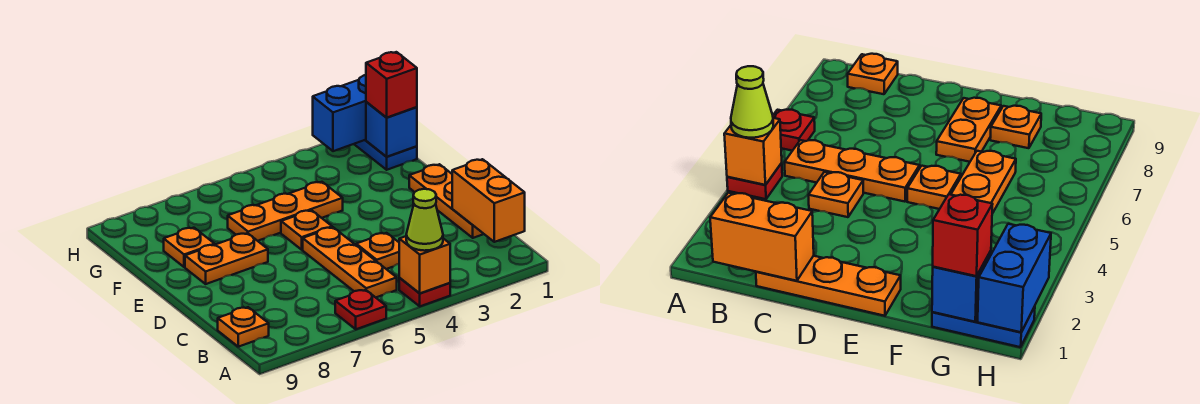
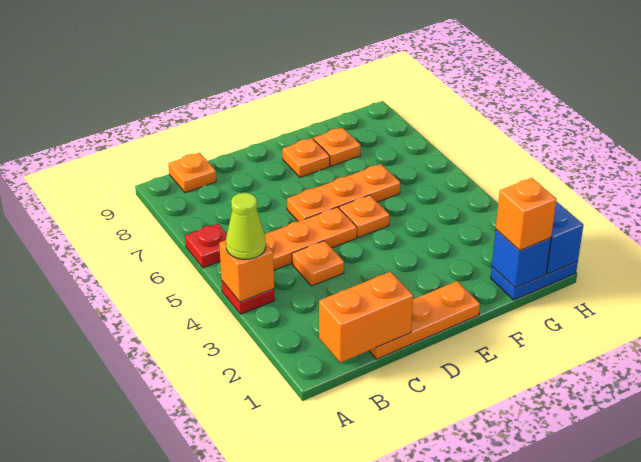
orange plate E7:E8 level 1 -> orange plate E8 level 1
orange plate F4:F6 level 1 -> orange plate D6:F6 level 1
red brick G1 level 3 -> orange brick G1 level 3

